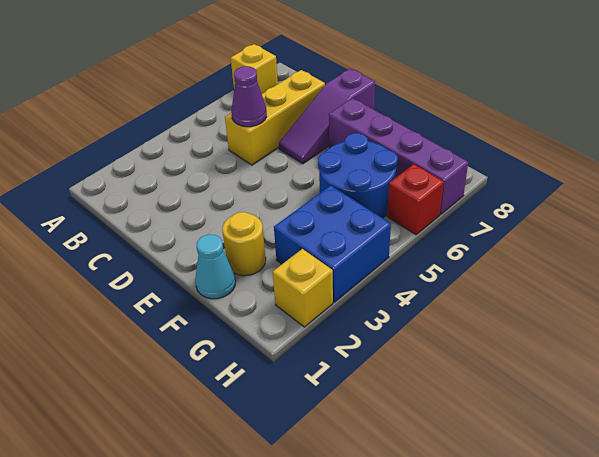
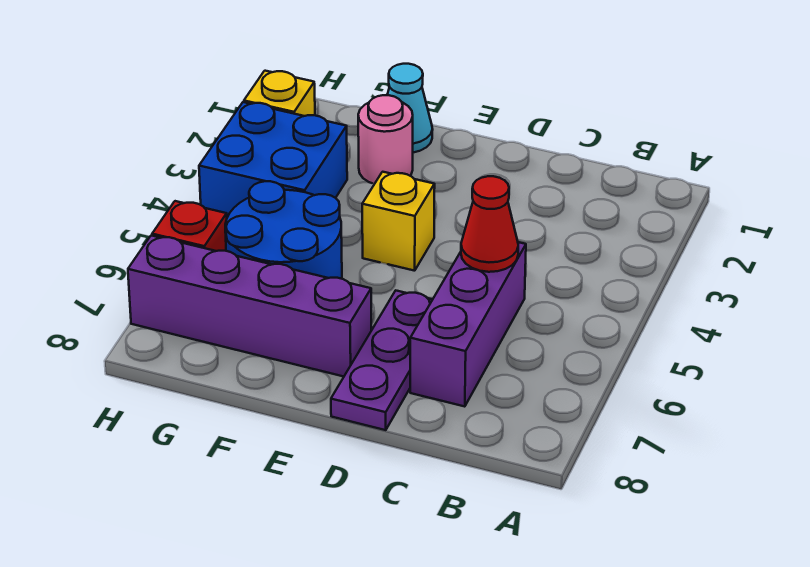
yellow brick A7 level 1 -> yellow brick E4 level 1
yellow brick C5:C7 level 1 -> purple brick C5:C7 level 1
purple cone C5 level 2 -> red cone C5 level 2
purple slope D6:D8 level 1 top 8 -> purple plate D6:D8 level 1
yellow round brick F2 level 1 -> pink round brick F2 level 1

